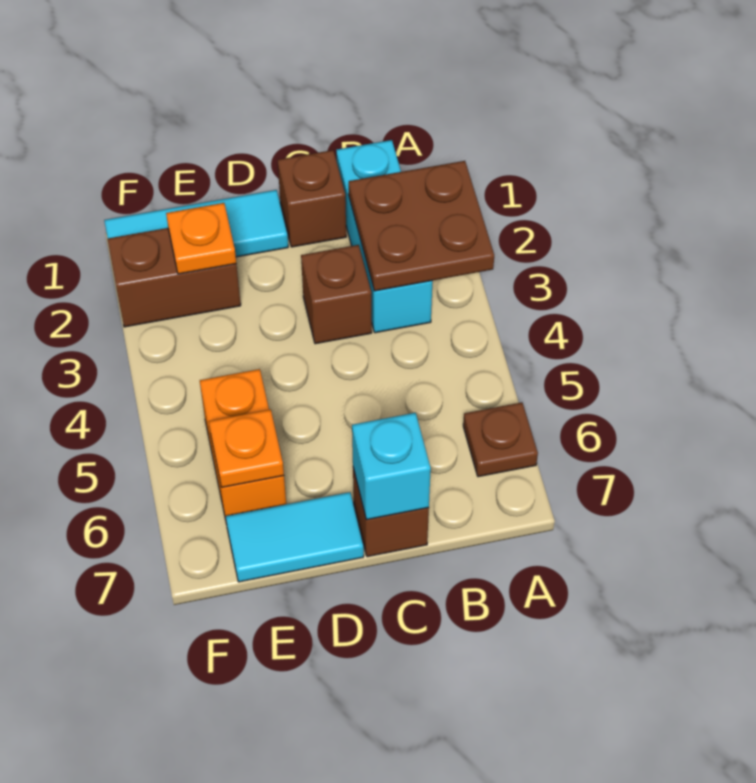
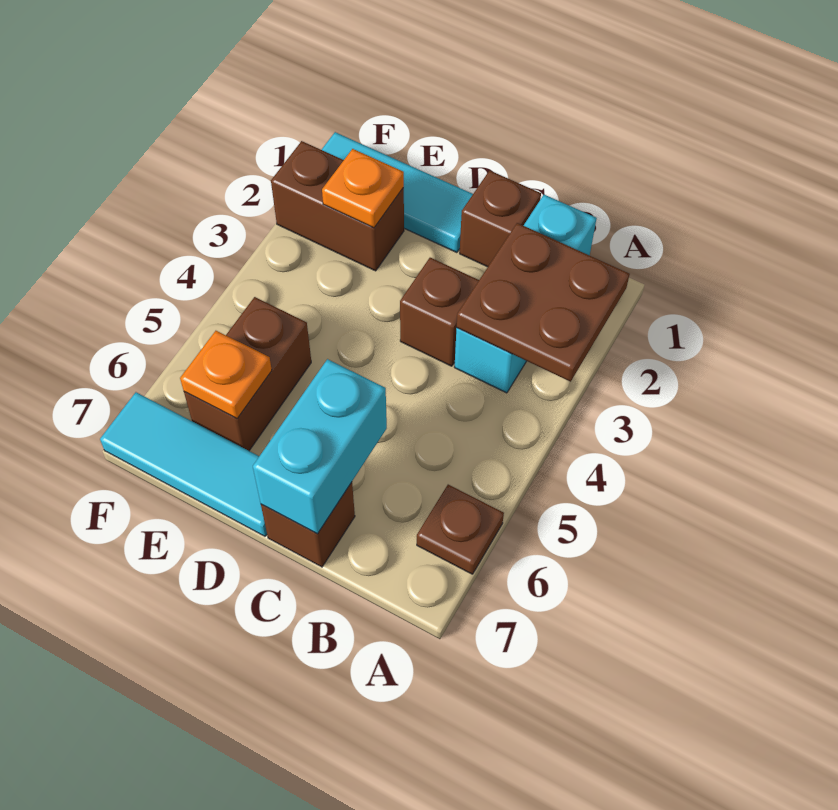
cyan brick C7 level 2 -> cyan brick C6:C7 level 2
cyan tile D7:E7 level 1 -> cyan tile D7:F7 level 1
orange brick E5:E6 level 1 -> brown brick E5:E6 level 1

